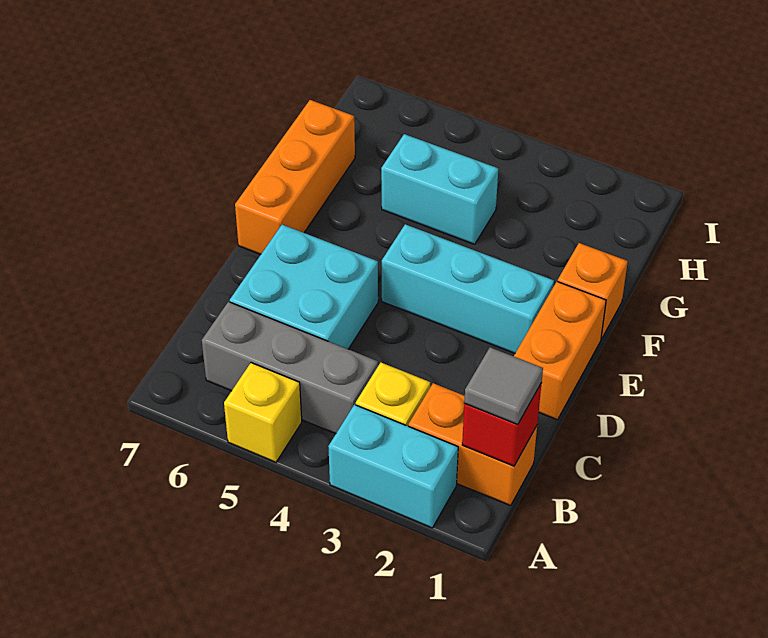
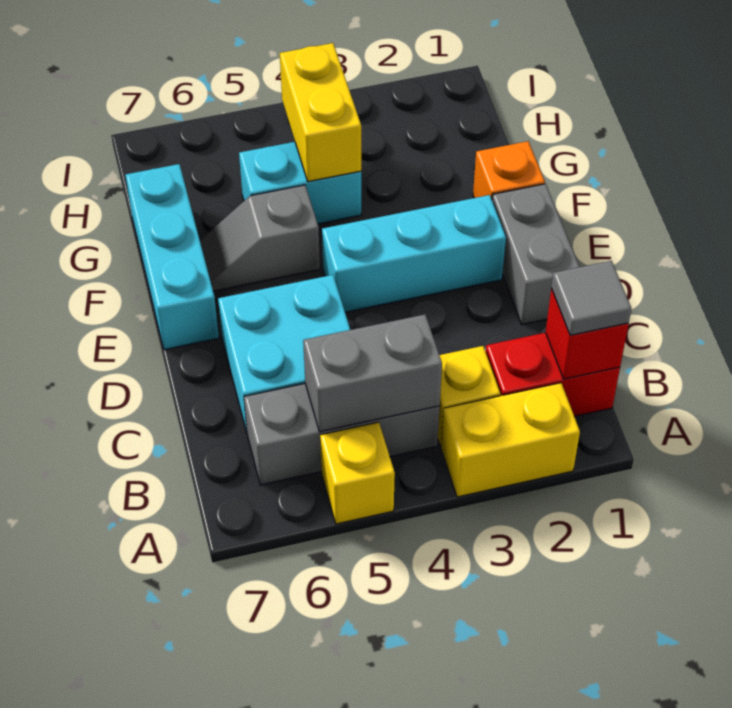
cyan brick A2:A3 level 1 -> yellow brick A2:A3 level 1
orange brick B1:B2 level 1 -> red brick B1:B2 level 1
none -> grey brick B4:B5 level 2
orange brick D1:E1 level 1 -> grey brick D1:E1 level 1
orange brick E7:G7 level 1 -> cyan brick E7:G7 level 1
none -> grey slope F5:F6 level 1 top 5
none -> yellow brick G4:H4 level 2

